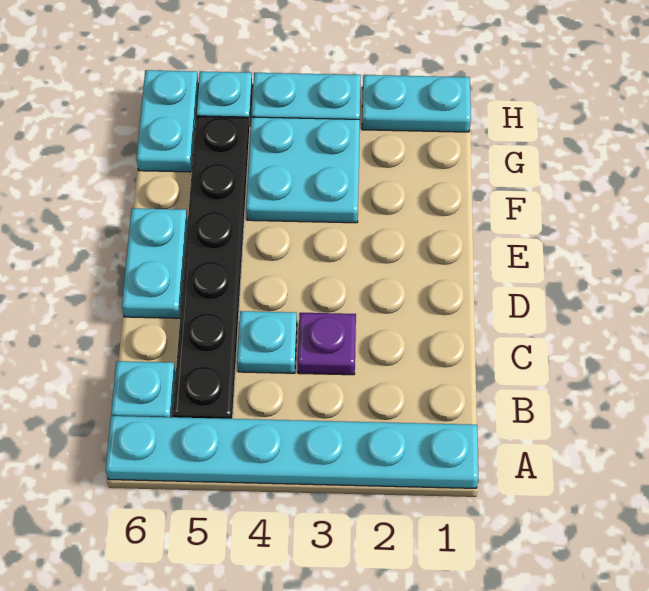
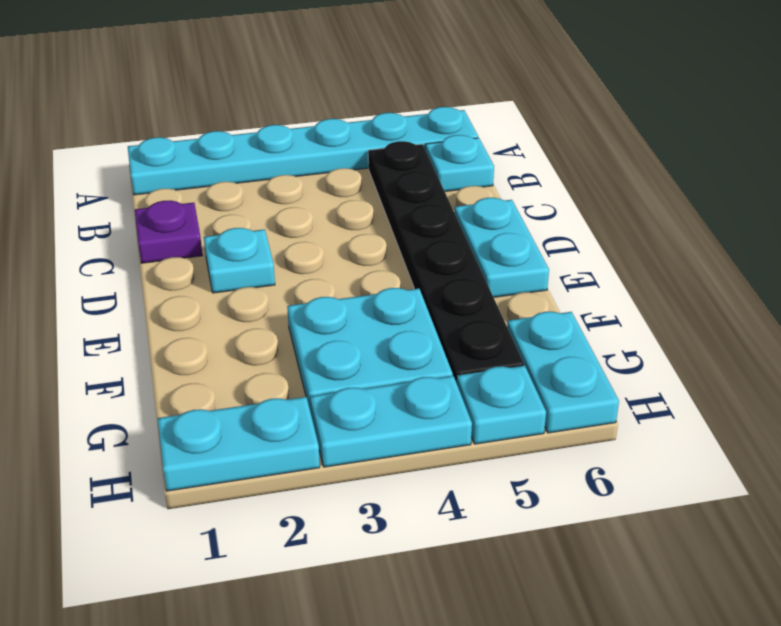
purple plate C3 level 1 -> purple plate C1 level 1
cyan plate C4 level 1 -> cyan plate D2 level 1

